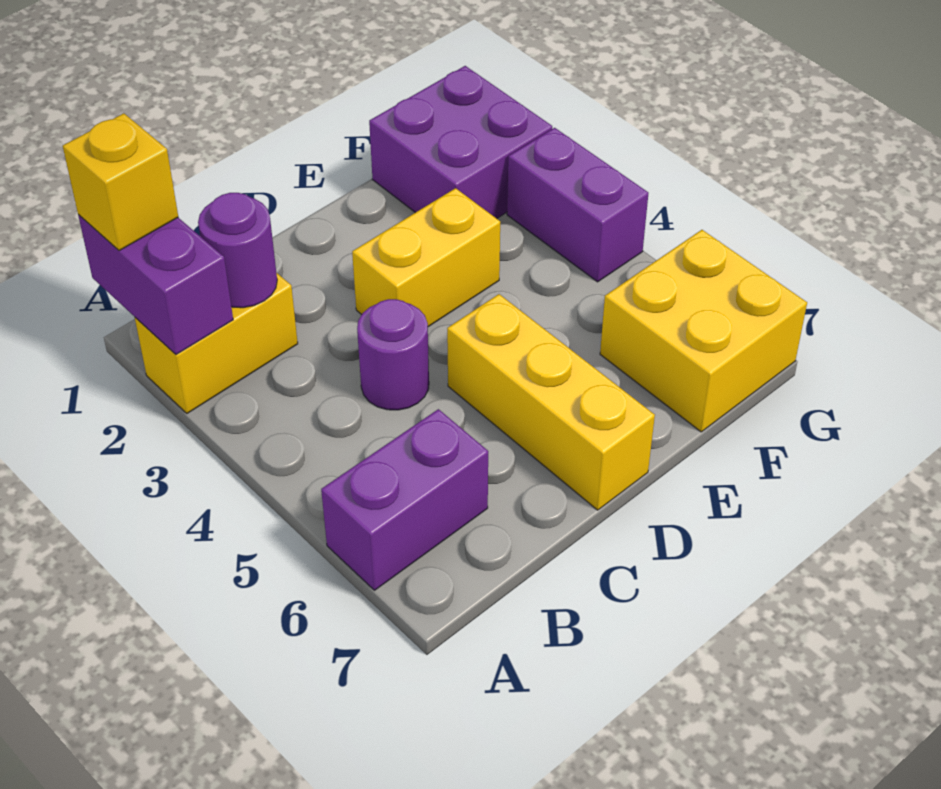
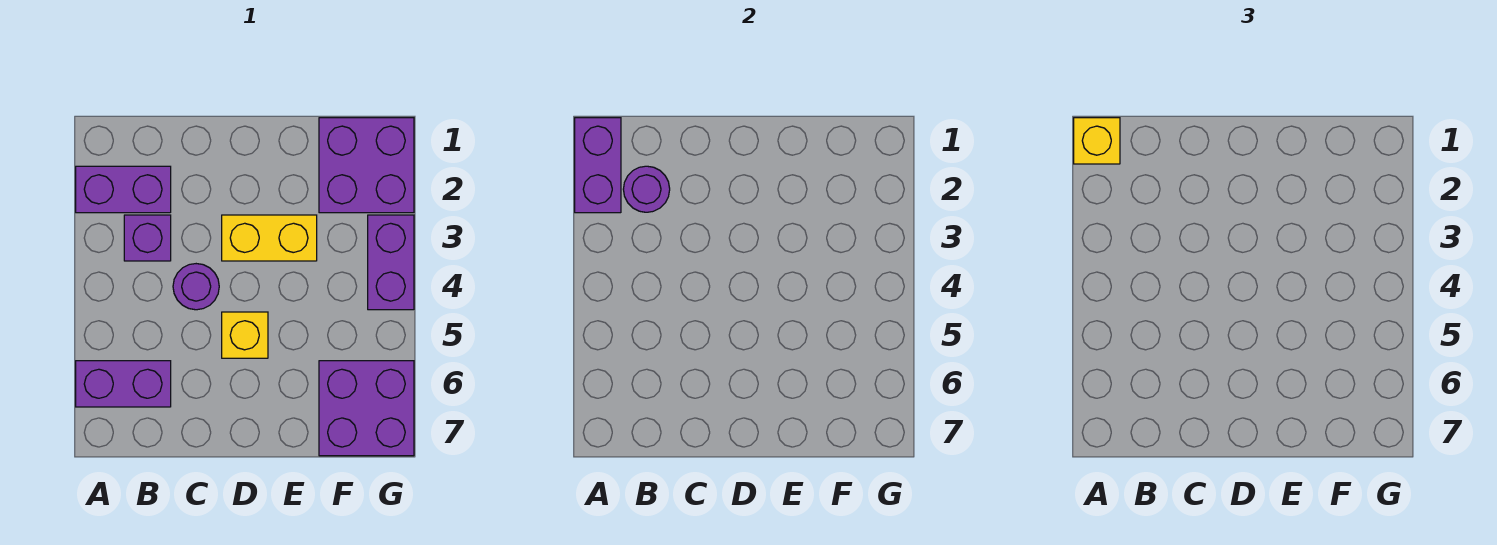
yellow brick A2:B2 level 1 -> purple brick A2:B2 level 1
none -> purple brick B3 level 1
yellow brick D5:D7 level 1 -> yellow brick D5 level 1
yellow brick F6:G7 level 1 -> purple brick F6:G7 level 1

